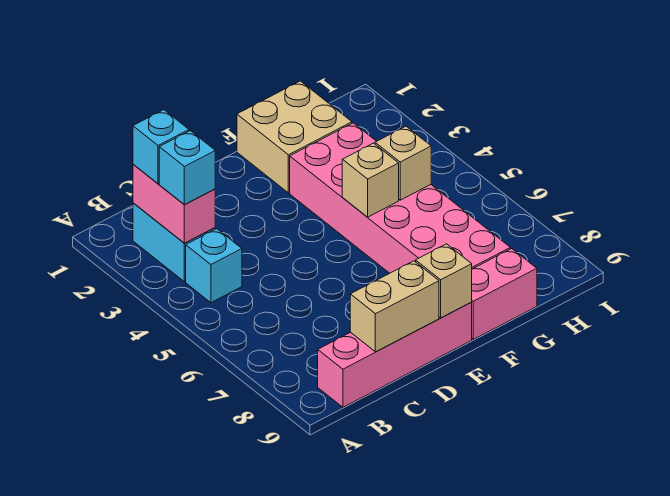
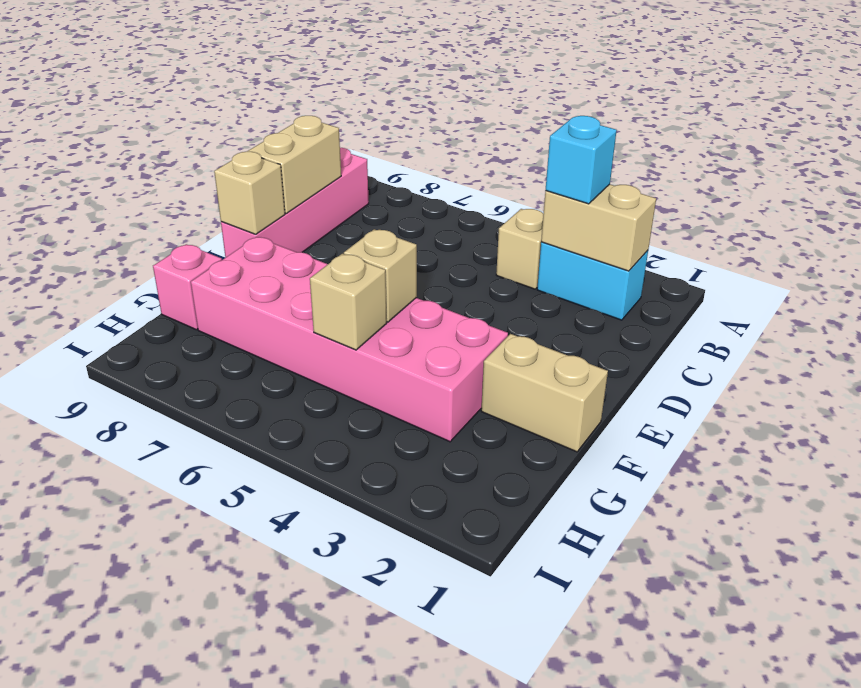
pink brick B2:B3 level 2 -> tan brick B2:B3 level 2
cyan brick B2 level 3 -> none
cyan brick B4 level 1 -> tan brick B4 level 1
tan brick F1:G2 level 1 -> tan brick F1:F2 level 1
pink brick F9:G9 level 1 -> pink brick G9 level 1

